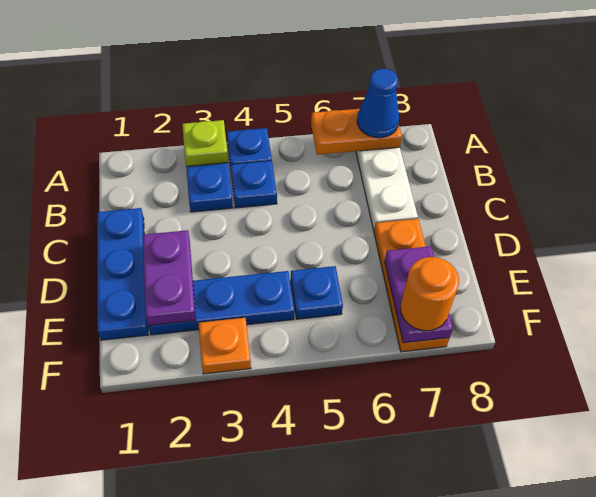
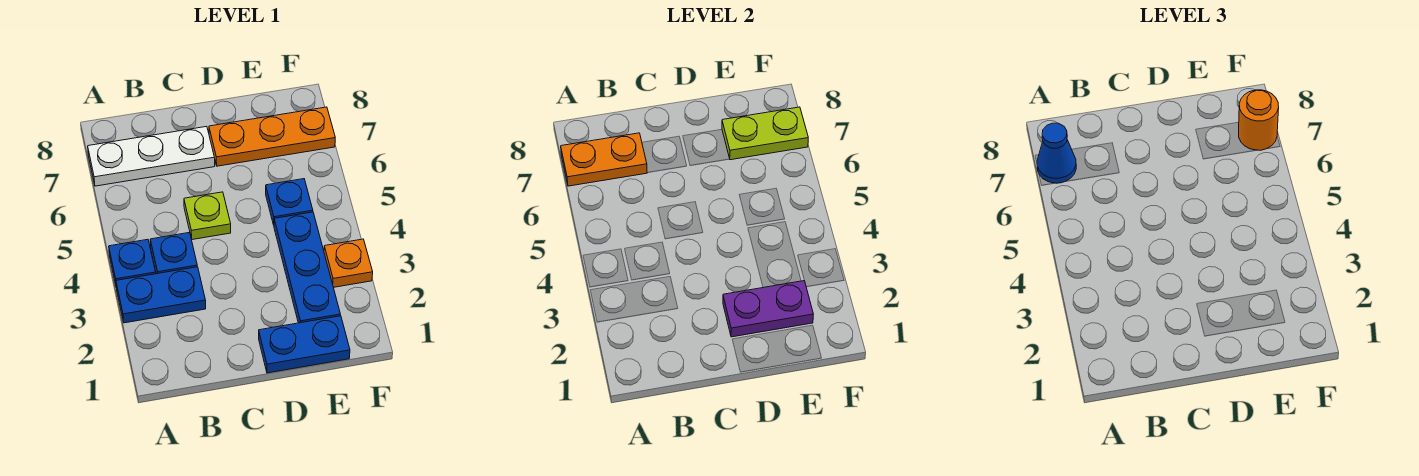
lime plate A3 level 2 -> lime plate C5 level 1
orange plate A6:A7 level 2 -> orange plate A7:B7 level 2
blue plate C1:E1 level 1 -> blue plate D1:E1 level 1
purple plate E7:F7 level 2 -> lime plate E7:F7 level 2

